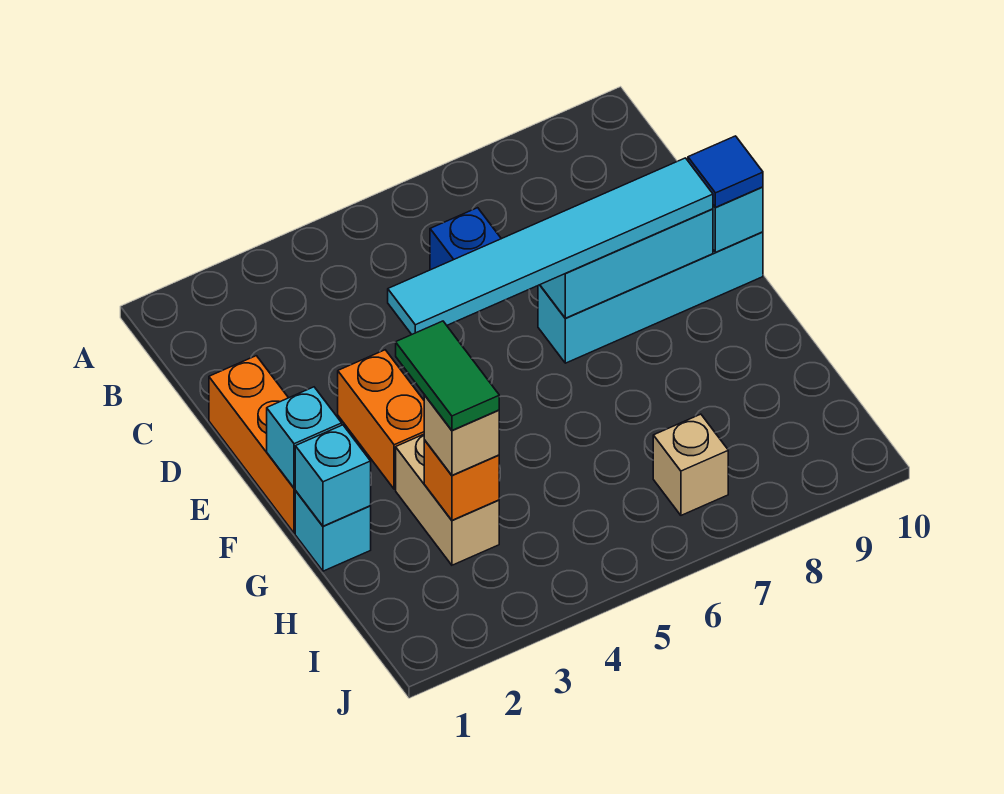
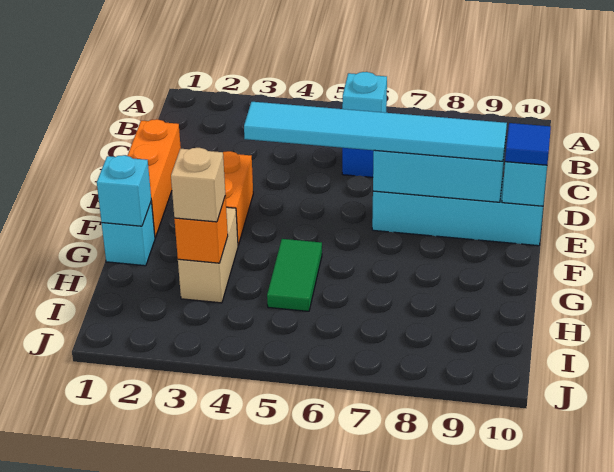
cyan brick F1 level 2 -> cyan brick C6 level 2
green tile G3:H3 level 4 -> green tile G5:H5 level 1
tan brick I7 level 1 -> none

